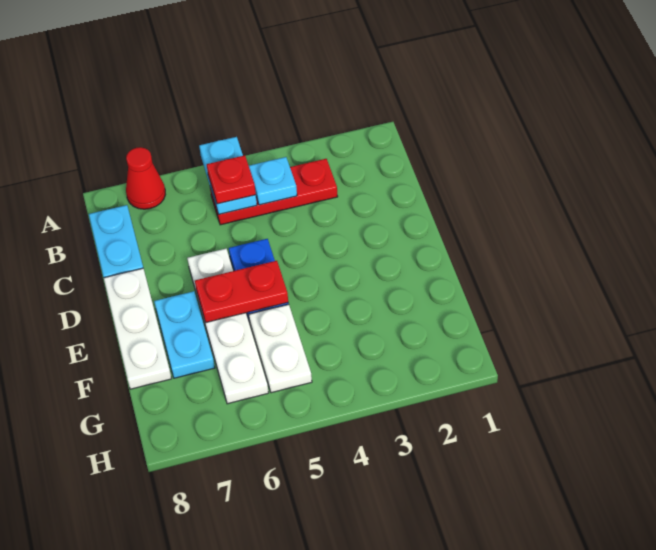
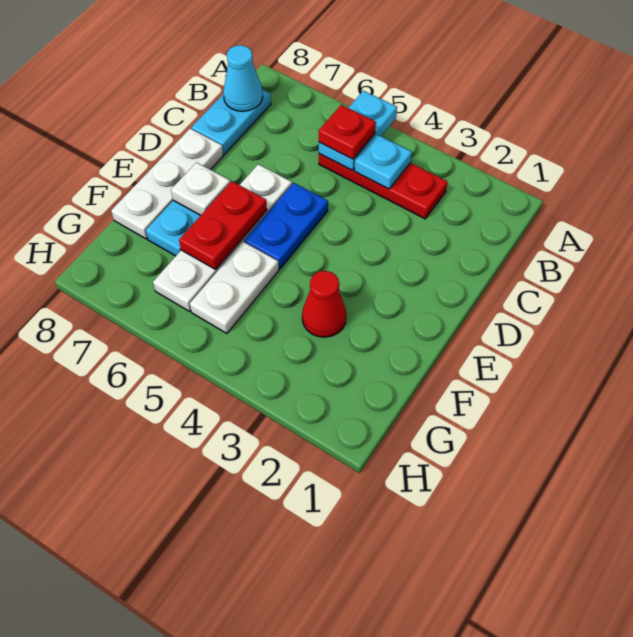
red cone A7 level 1 -> red cone F3 level 1
none -> cyan cone B8 level 2
red plate E5:E6 level 2 -> red plate E6:F6 level 2
none -> white plate E7 level 2

